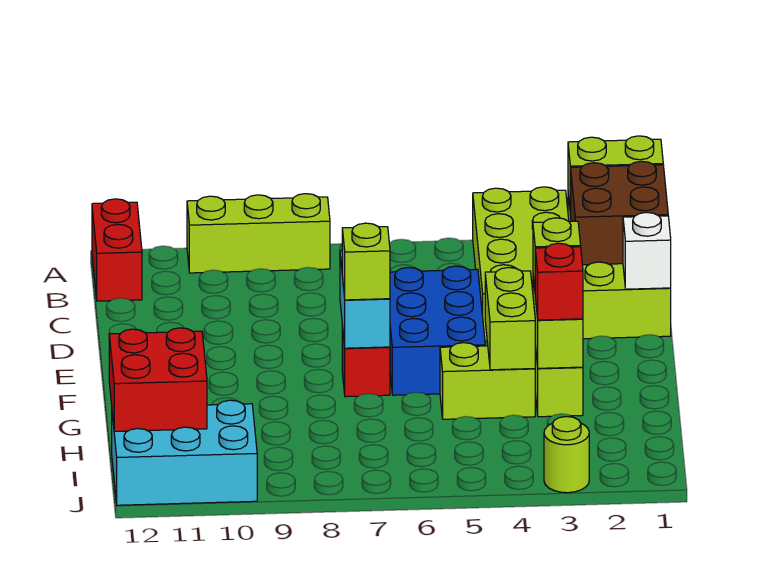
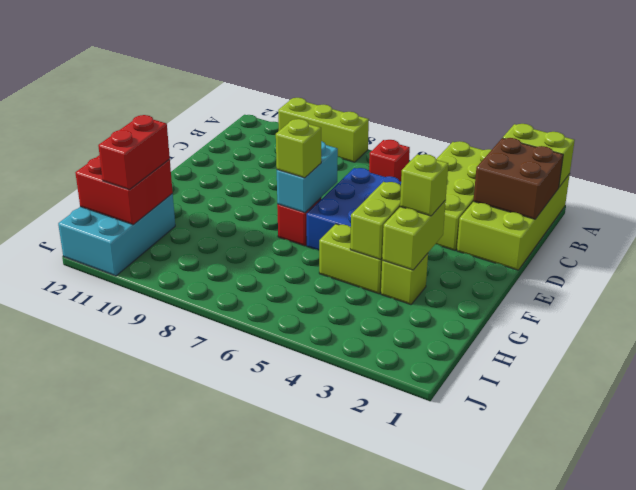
red brick A12:B12 level 1 -> red brick H11:I11 level 3
white brick D1 level 2 -> none
red brick G3 level 3 -> red brick B6 level 1
cyan brick I10:J12 level 1 -> cyan brick H11:J12 level 1
lime round brick J3 level 1 -> none

